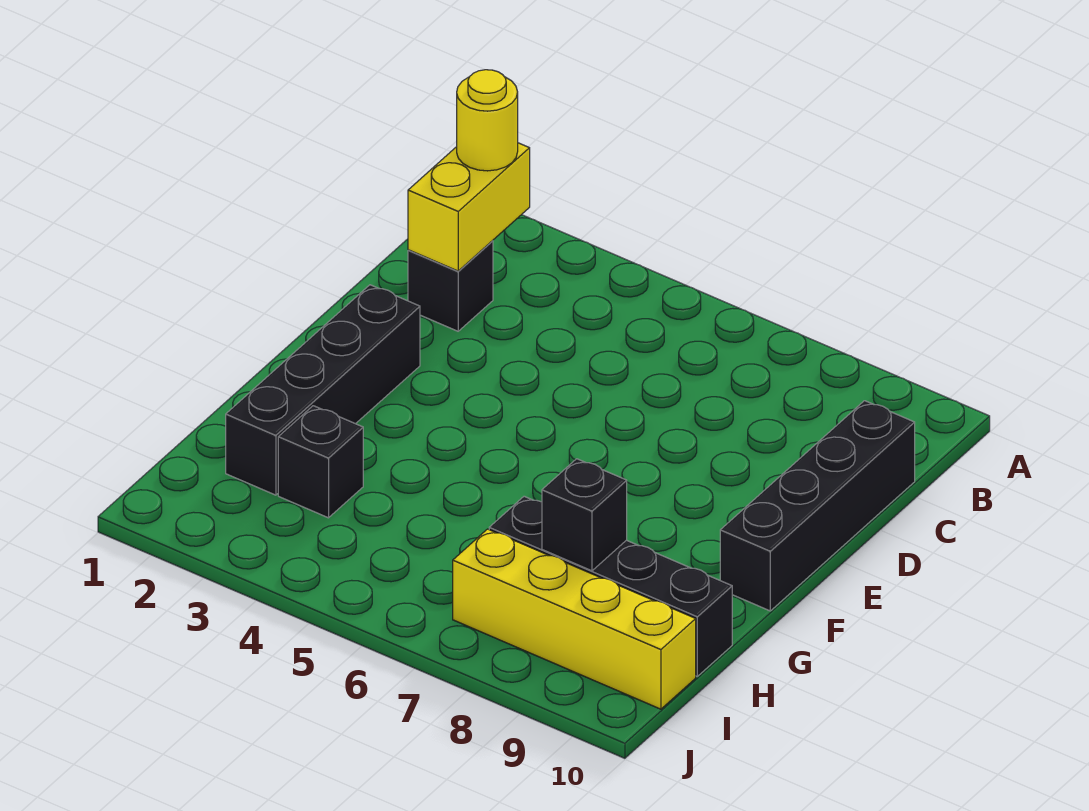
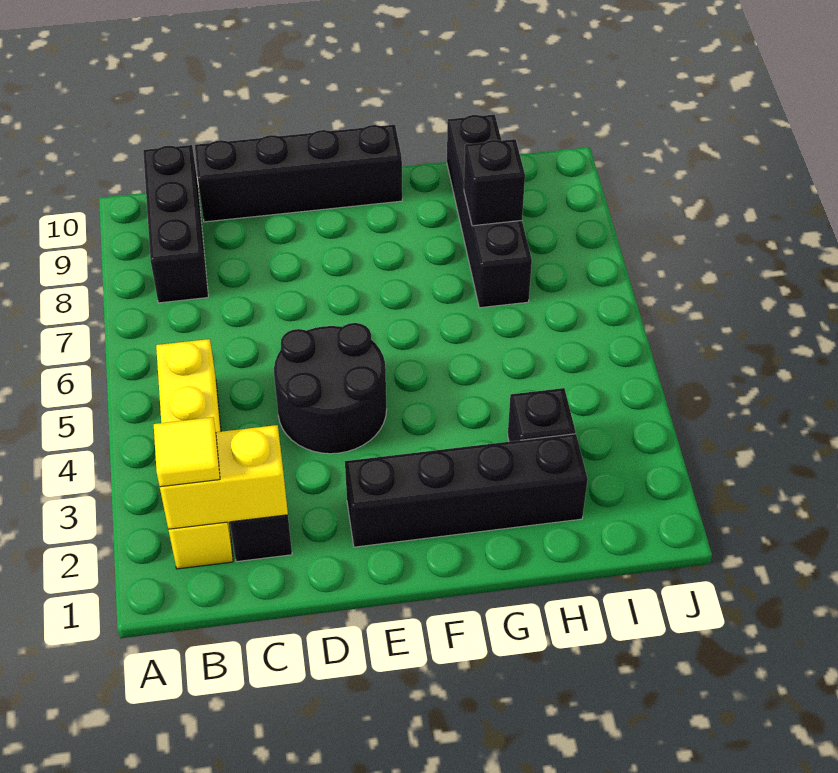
yellow round brick B2 level 3 -> yellow tile B2 level 3
none -> black brick B8:B10 level 1
none -> black round brick D4:E5 level 1
yellow brick I7:I10 level 1 -> yellow brick B2:B5 level 1

